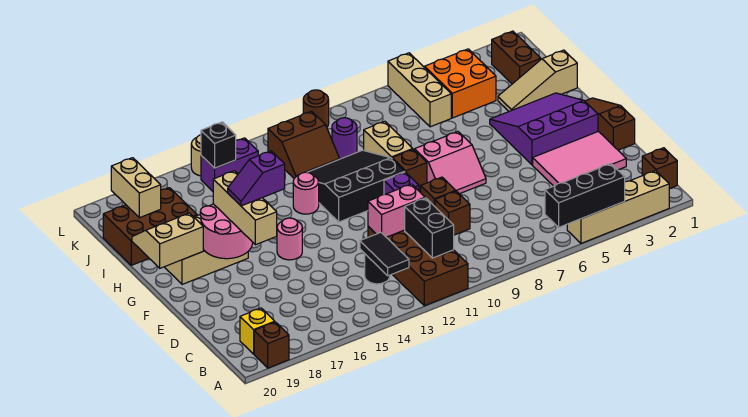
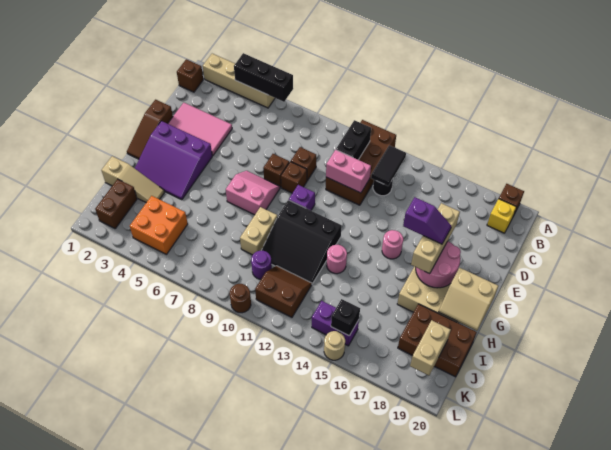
brown brick G9 level 1 -> brown brick E8 level 1
tan brick J6:L6 level 1 -> none

